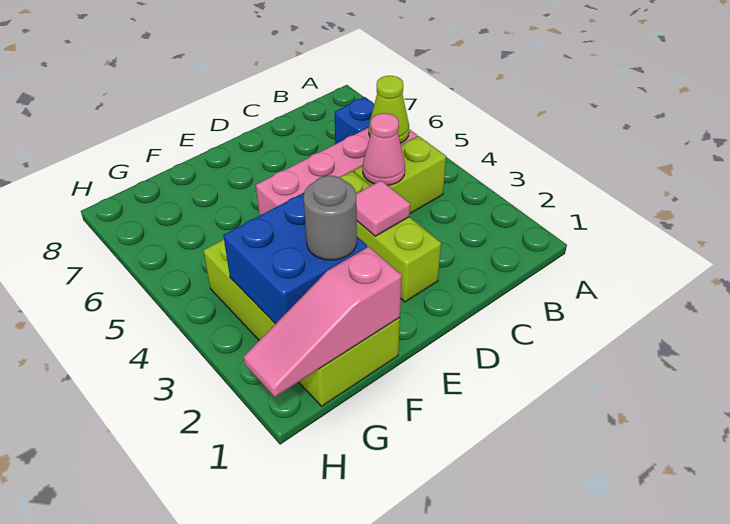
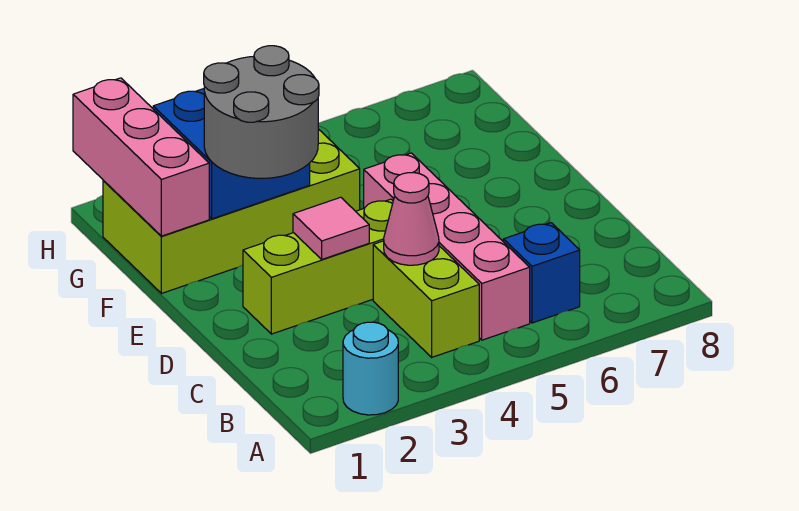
none -> cyan round brick A2 level 1
lime cone B5 level 2 -> none
pink slope F1:H1 level 2 top F -> pink brick F1:H1 level 2
grey round brick F2 level 3 -> grey round brick E2:F3 level 3

